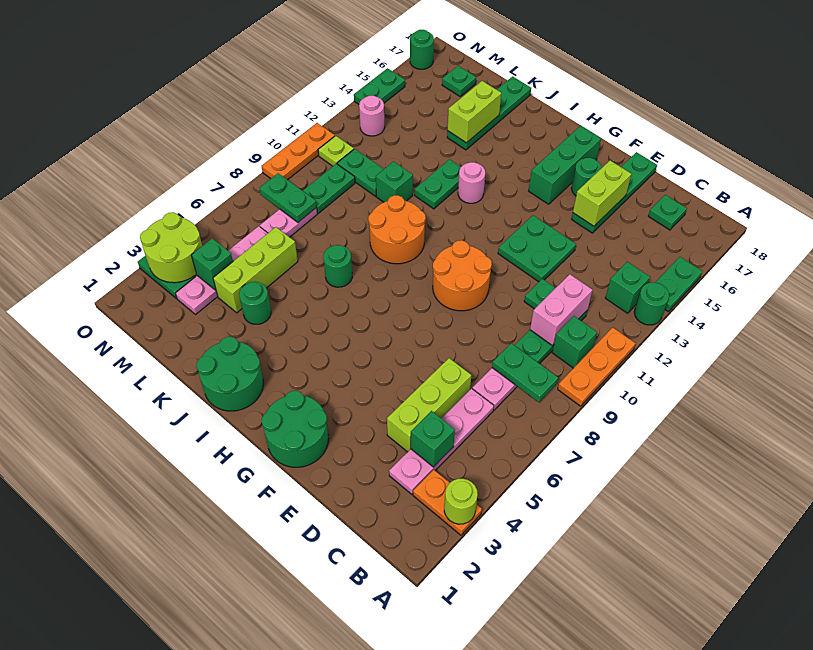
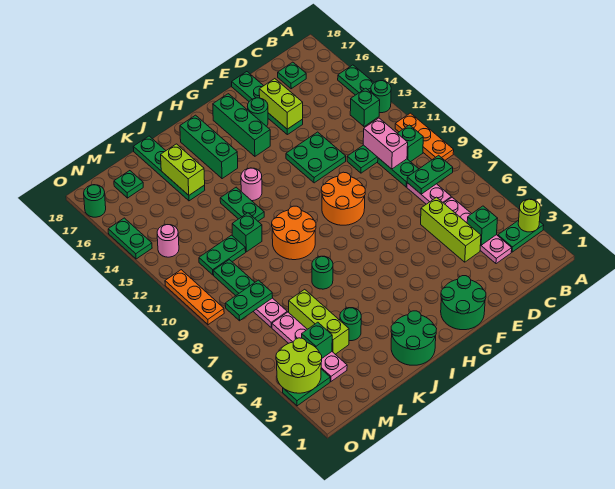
orange plate A3:B3 level 1 -> green plate A3:B3 level 1
none -> green brick I15:I17 level 1
lime plate N11 level 1 -> none

